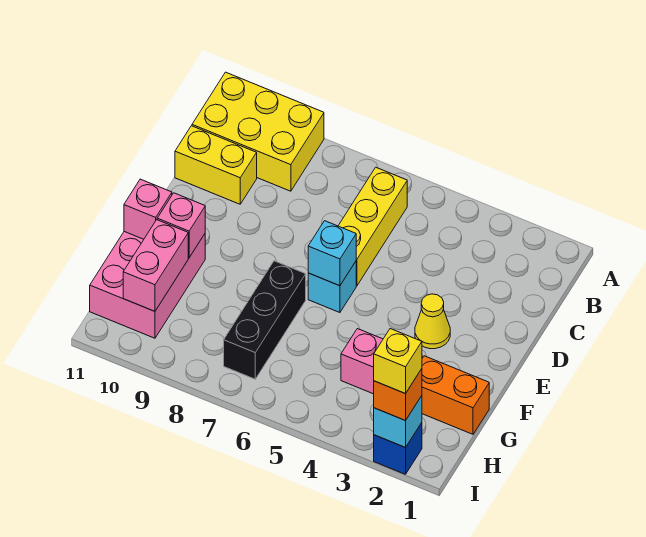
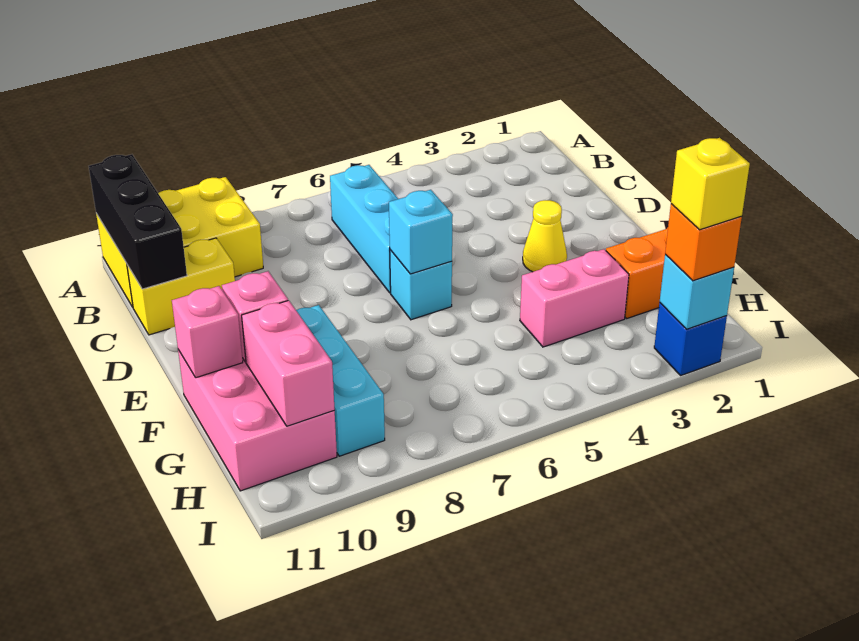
yellow brick B6:D6 level 1 -> cyan brick B6:D6 level 1
black brick F7:H7 level 1 -> black brick A11:C11 level 2
none -> cyan brick F9:H9 level 1

